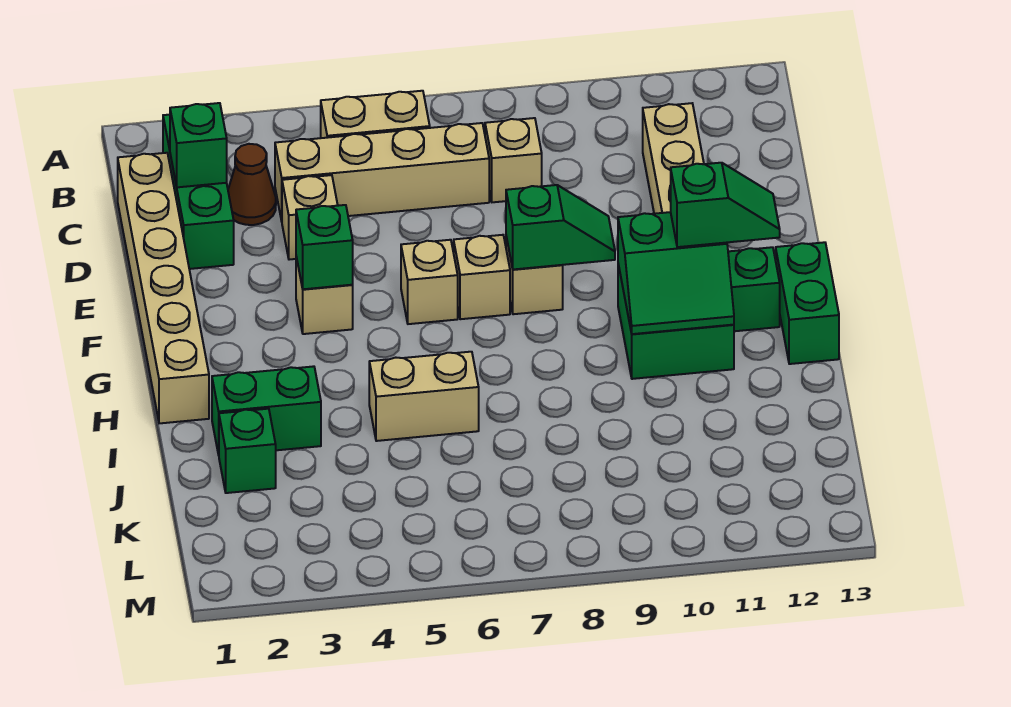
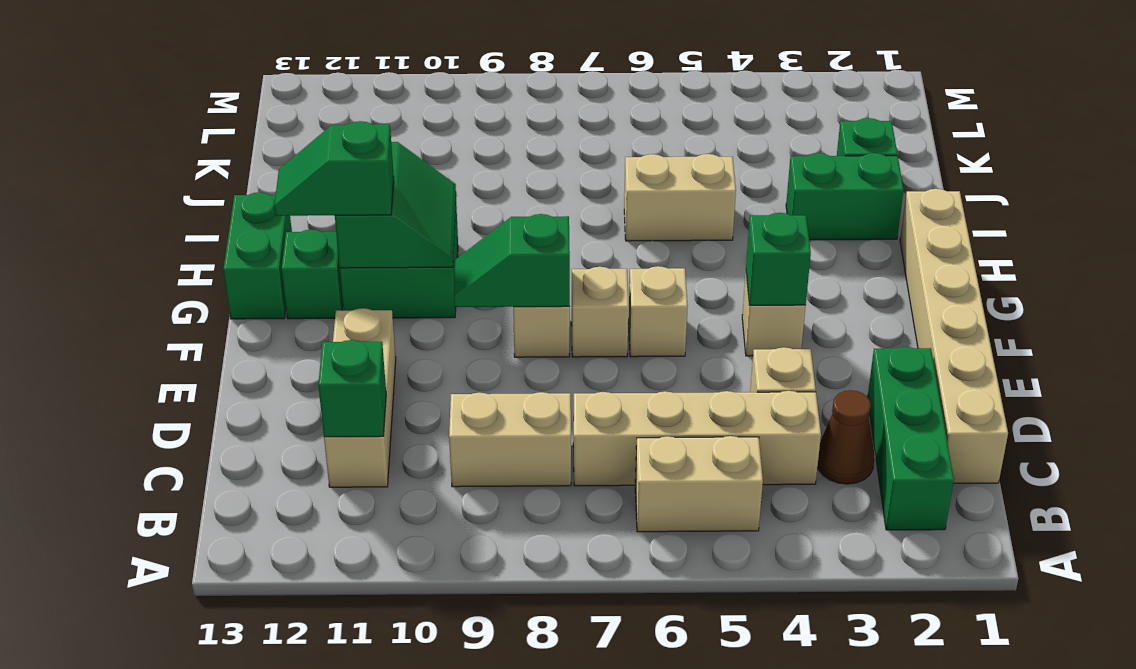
green brick C2 level 2 -> green brick C11 level 2
tan brick C8 level 1 -> tan brick C8:C9 level 1
green slope G10:H11 level 2 top G -> green slope G10:H11 level 2 top 11

